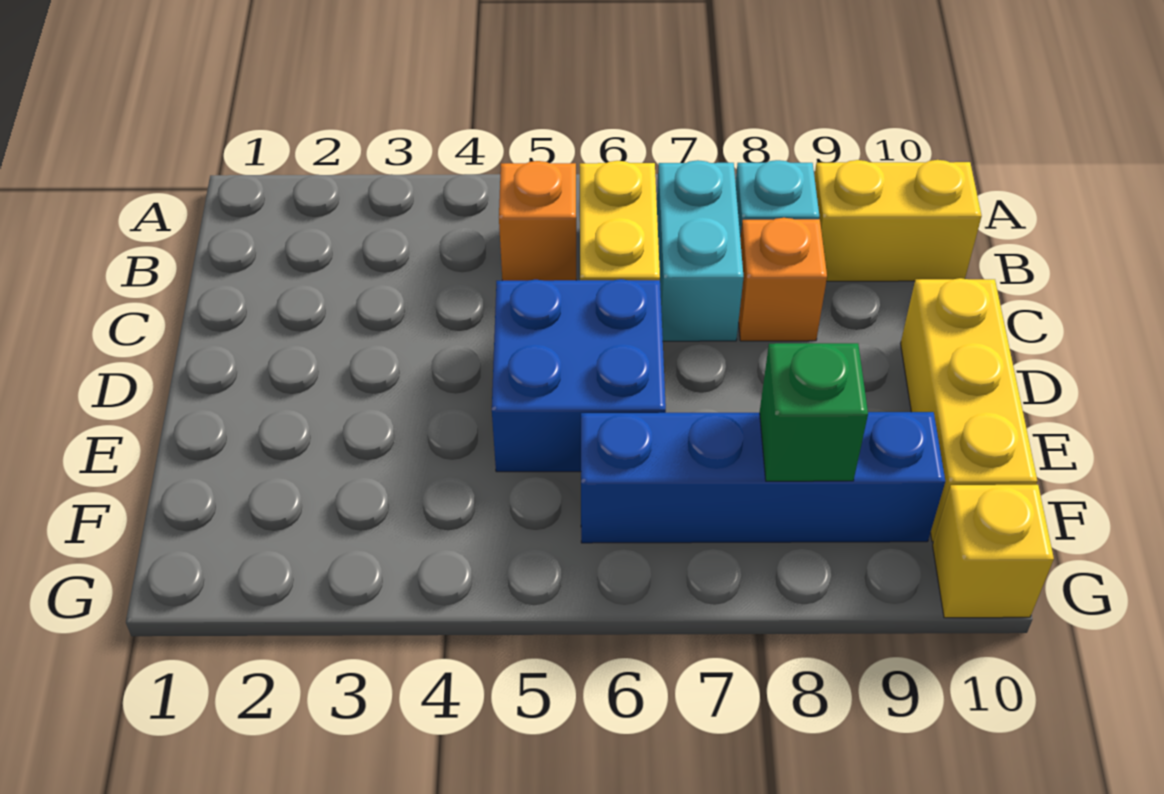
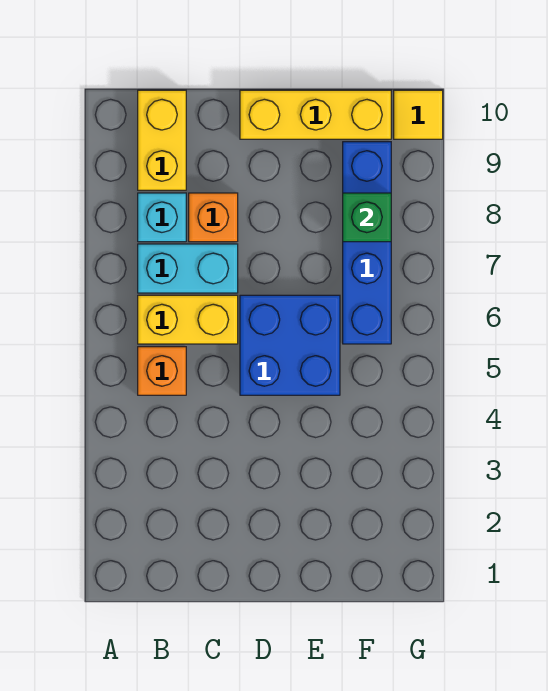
yellow brick G10 level 1 -> yellow tile G10 level 1

